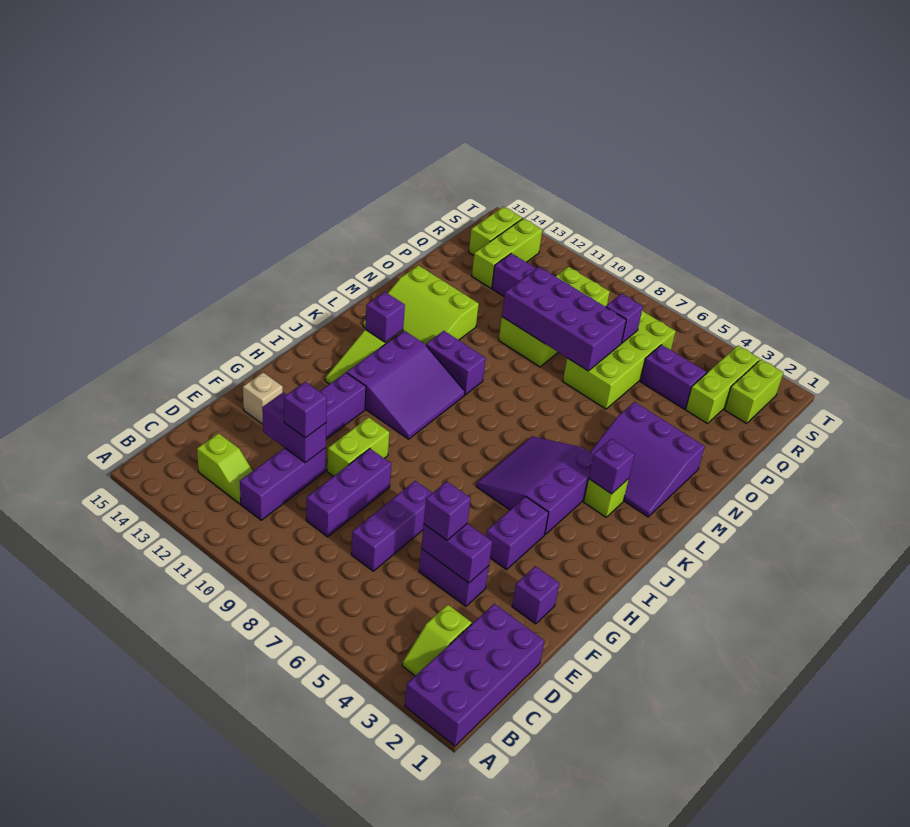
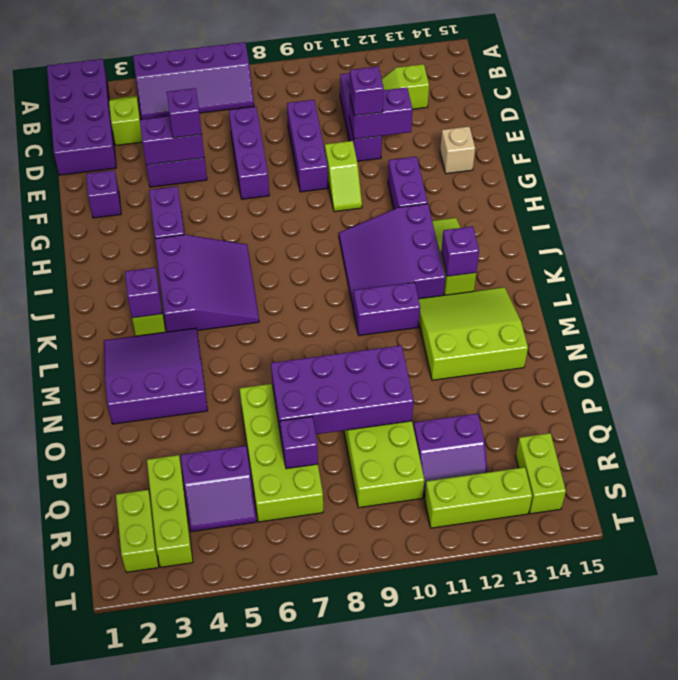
none -> purple slope A4:B7 level 1 top A
lime brick F10:G10 level 1 -> lime slope F10:G10 level 1 top F
lime brick Q13:S13 level 1 -> lime brick S11:S13 level 1

